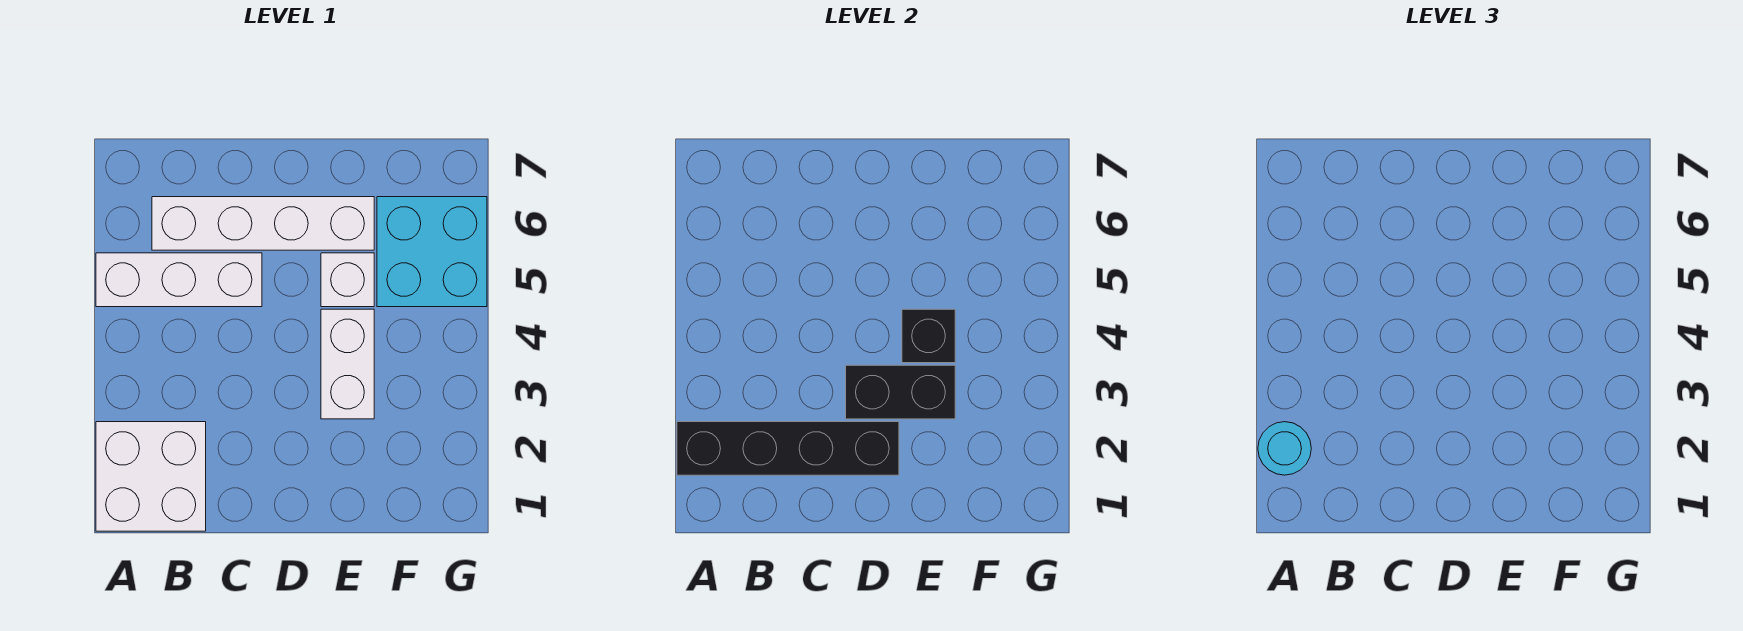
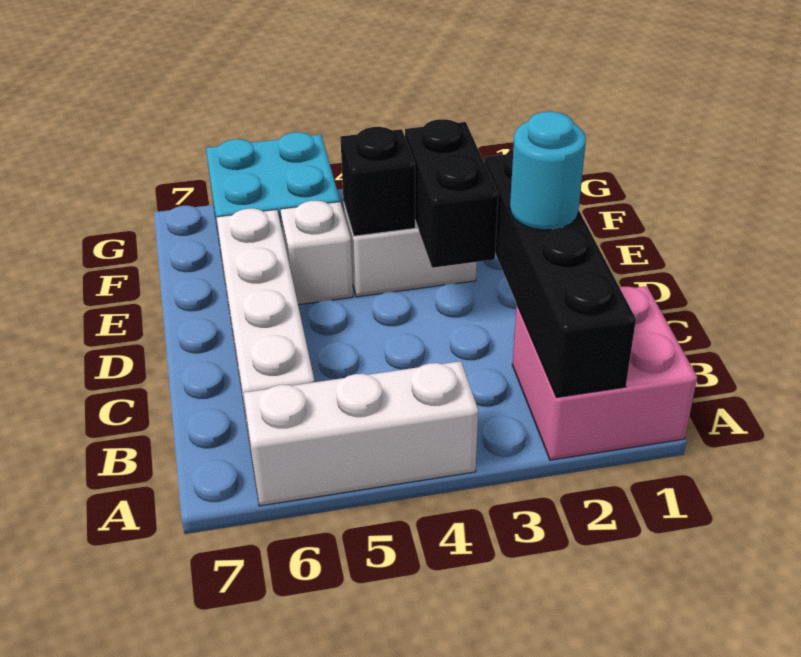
white brick A1:B2 level 1 -> pink brick A1:B2 level 1
cyan round brick A2 level 3 -> cyan round brick C2 level 3
white brick A5:C5 level 1 -> white brick A4:A6 level 1

